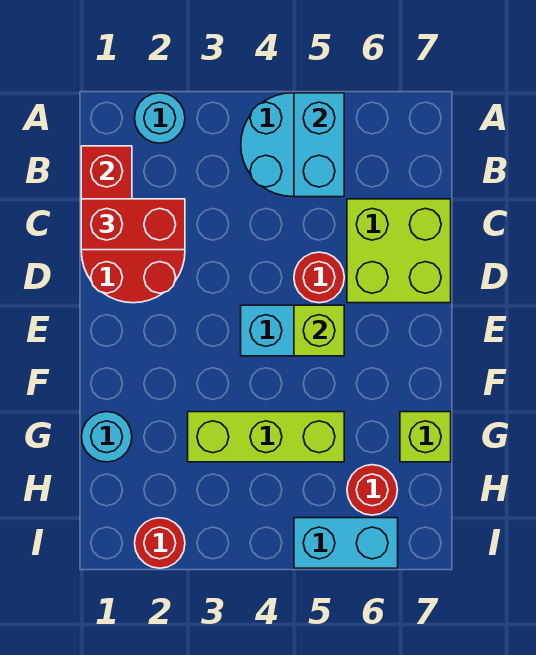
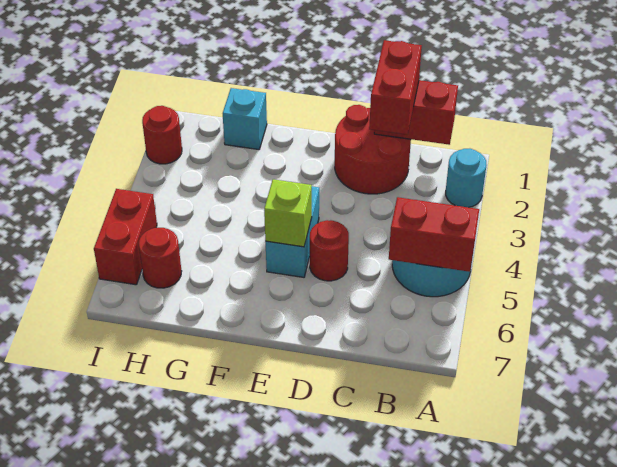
cyan brick A5:B5 level 2 -> red brick A5:B5 level 2
lime brick C6:D7 level 1 -> none
cyan round brick G1 level 1 -> cyan brick G1 level 1
lime brick G3:G5 level 1 -> none
lime brick G7 level 1 -> none
cyan brick I5:I6 level 1 -> red brick I5:I6 level 1

